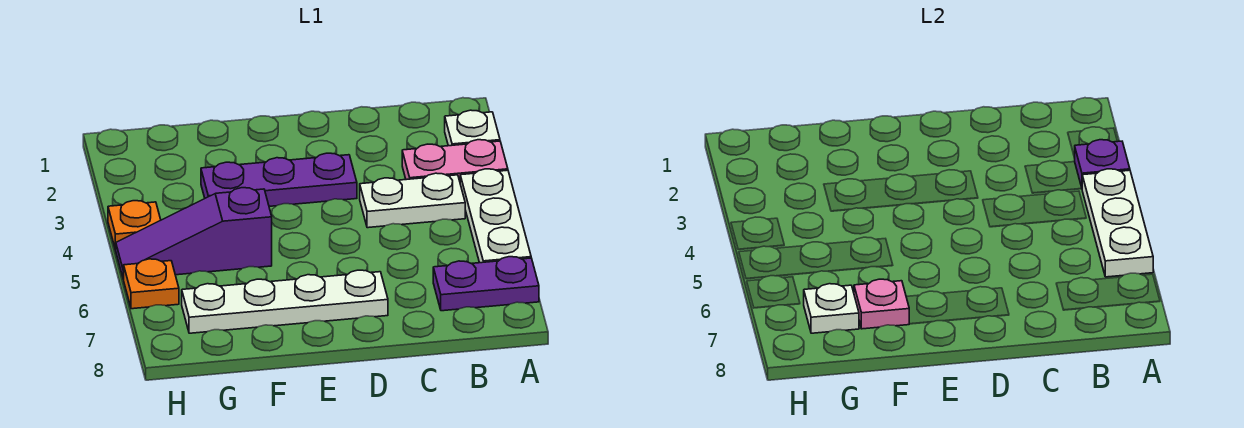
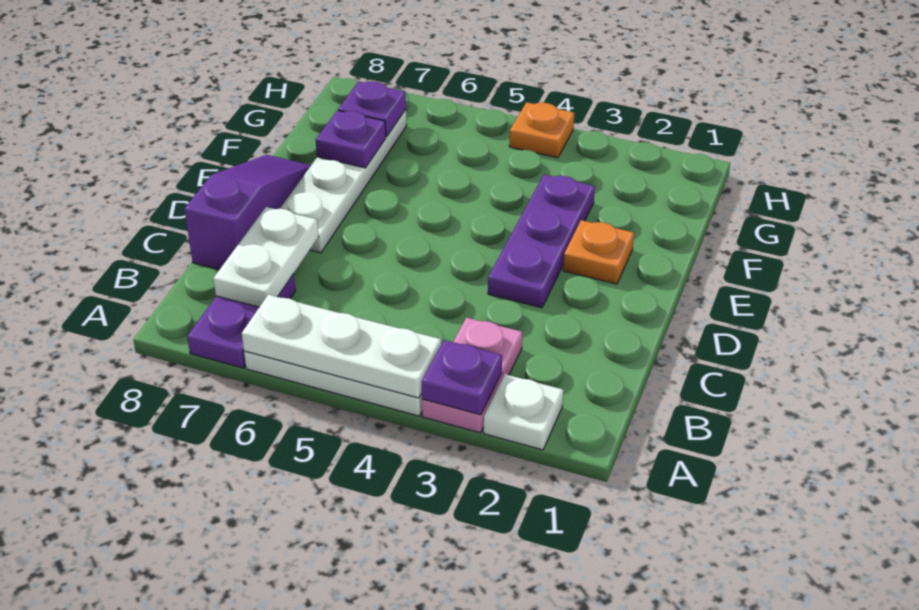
white plate B4:C4 level 1 -> white plate B7:C7 level 2
purple slope F5:H5 level 1 top F -> purple slope C8:E8 level 1 top C
pink plate F7 level 2 -> purple plate F7 level 2
white plate G7 level 2 -> purple plate G7 level 2
orange plate H6 level 1 -> orange plate E2 level 1

